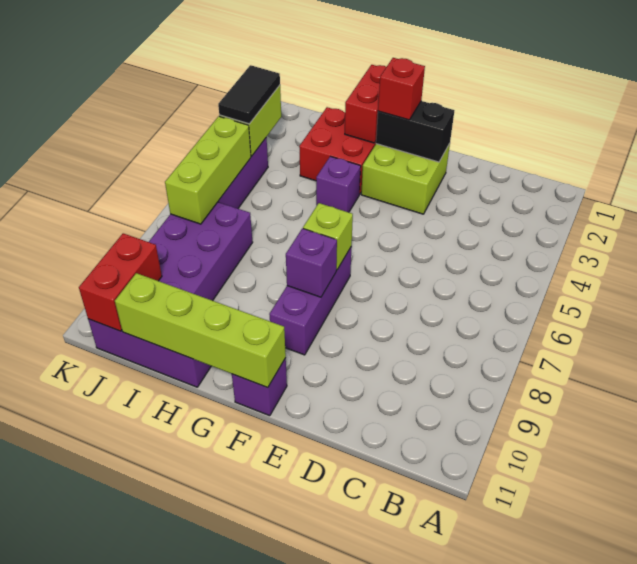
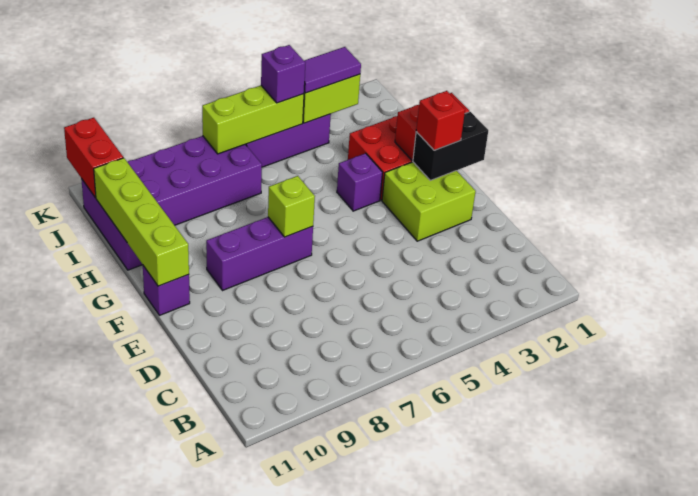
black brick E2:F2 level 2 -> black brick F1:F2 level 2
purple brick F8 level 2 -> purple brick J5 level 3
black tile J3:J4 level 3 -> purple tile J3:J4 level 3
red brick J10:J11 level 2 -> red brick J11:K11 level 2

